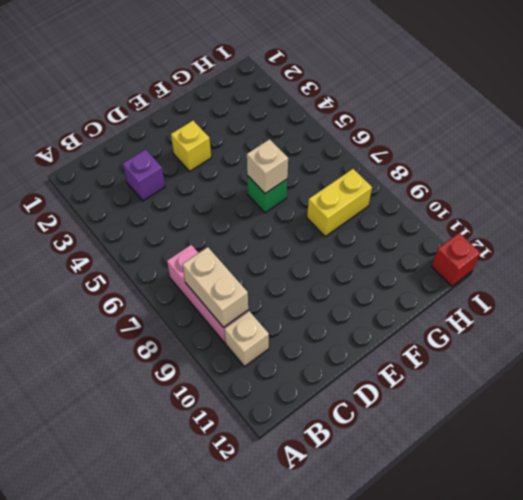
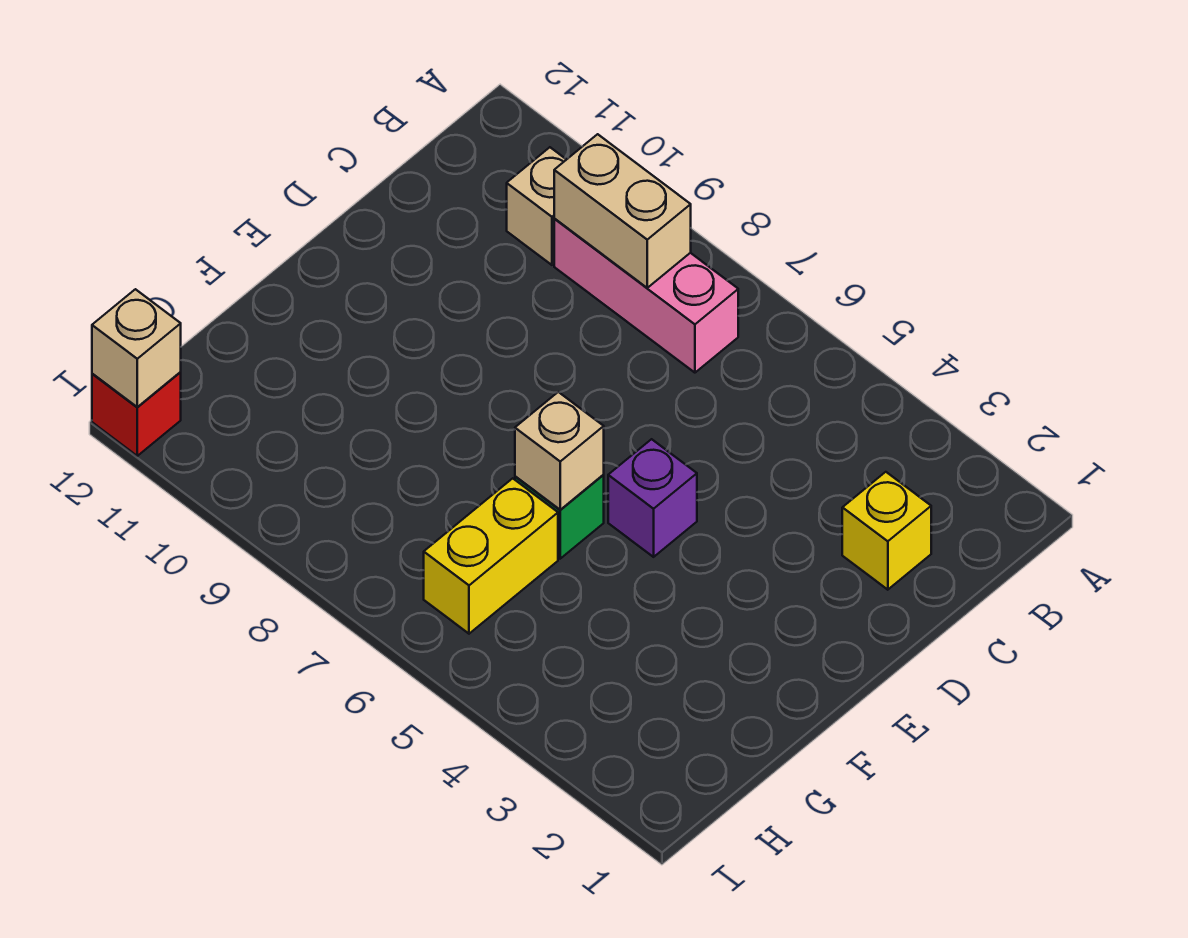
purple brick C3 level 1 -> purple brick E5 level 1
yellow brick E3 level 1 -> yellow brick C2 level 1
yellow brick G8:H8 level 1 -> yellow brick G6:H6 level 1
none -> tan brick I12 level 2

